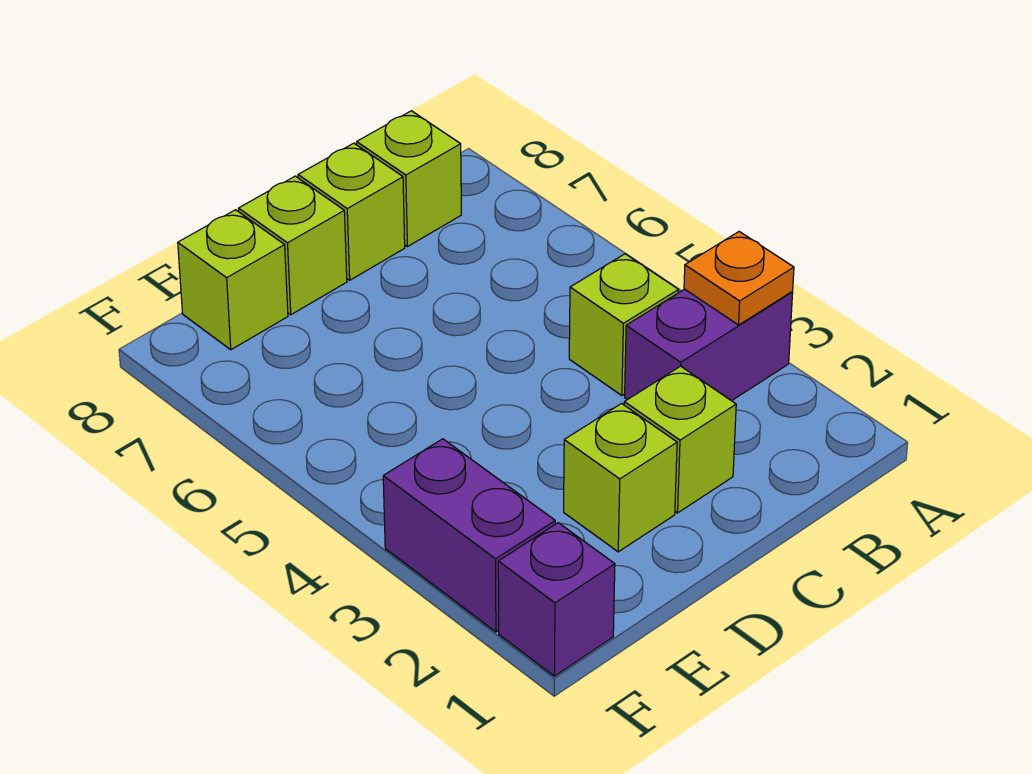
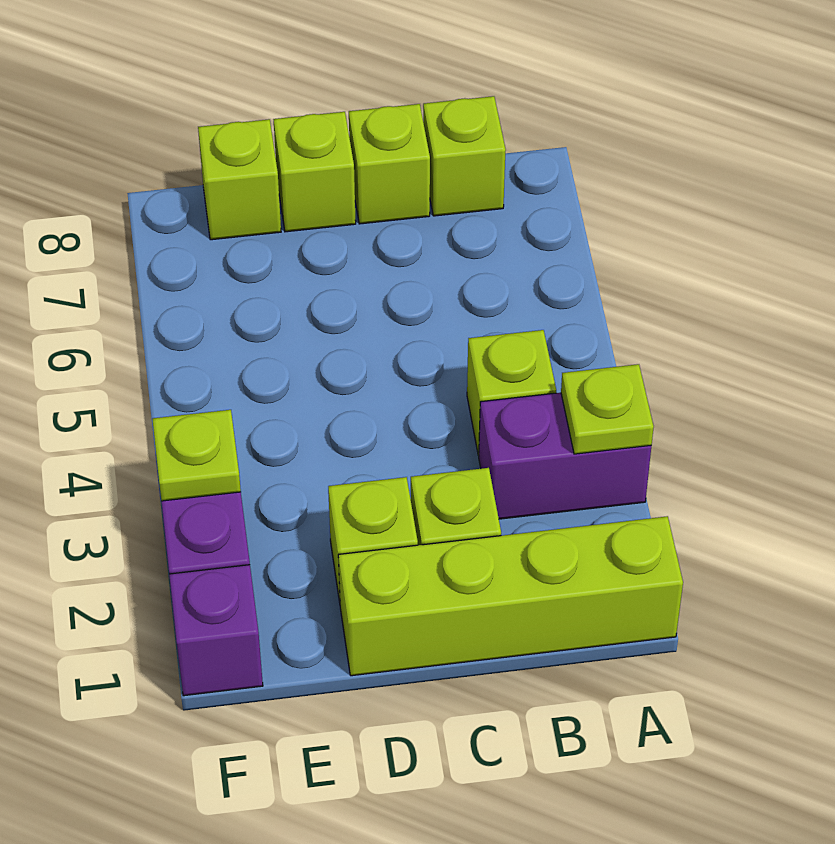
none -> lime brick A1:D1 level 1
orange plate A3 level 2 -> lime plate A3 level 2
none -> lime plate F3 level 2

